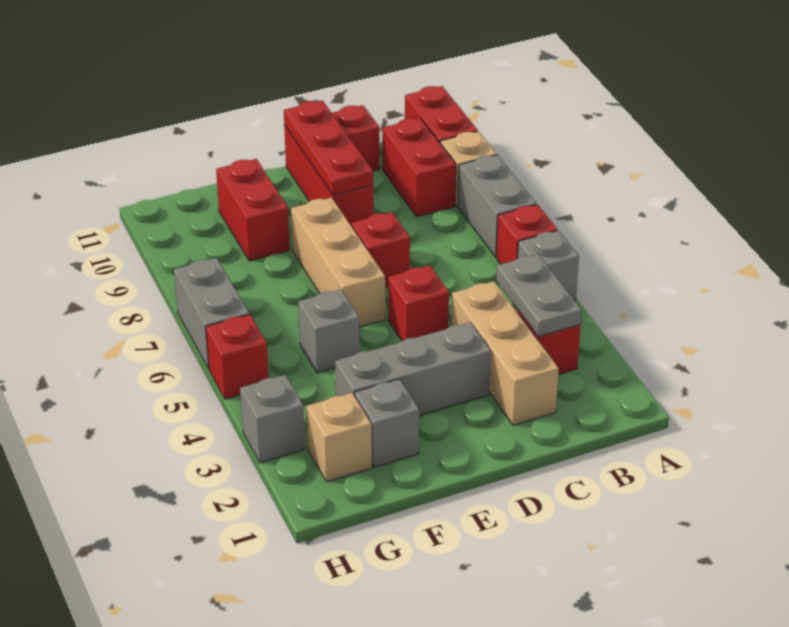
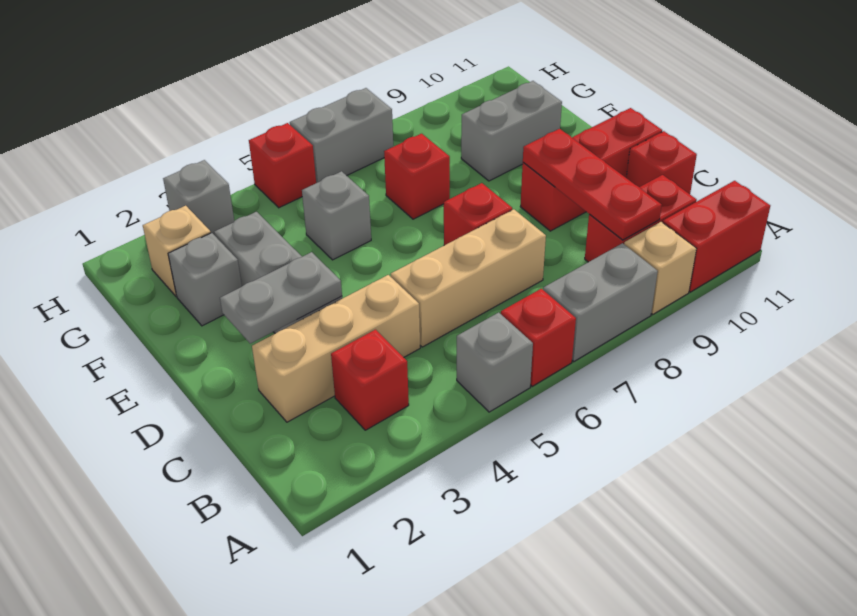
grey plate B3:B4 level 2 -> grey plate D2:D3 level 2
red brick D5 level 1 -> red brick F7 level 1
red plate D9:D11 level 2 -> red plate B9:D9 level 2
tan brick E6:E8 level 1 -> tan brick C5:C7 level 1
red brick F9:F10 level 1 -> grey brick F9:F10 level 1

